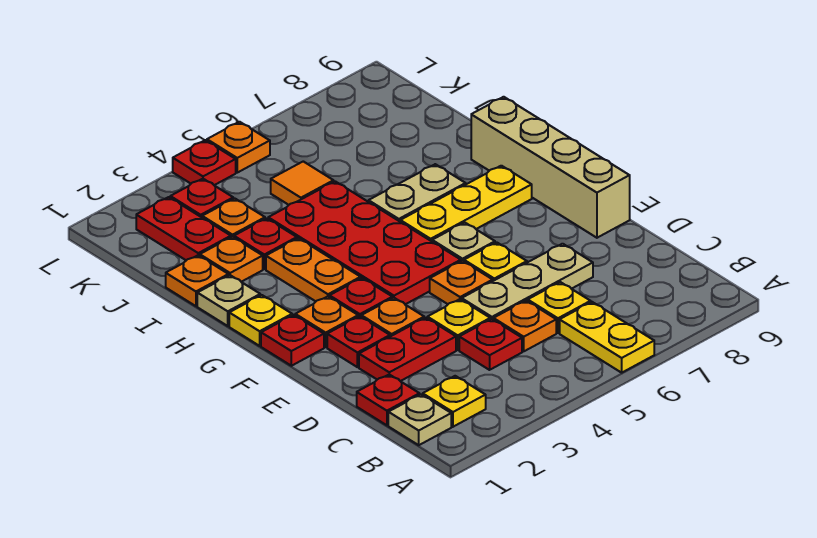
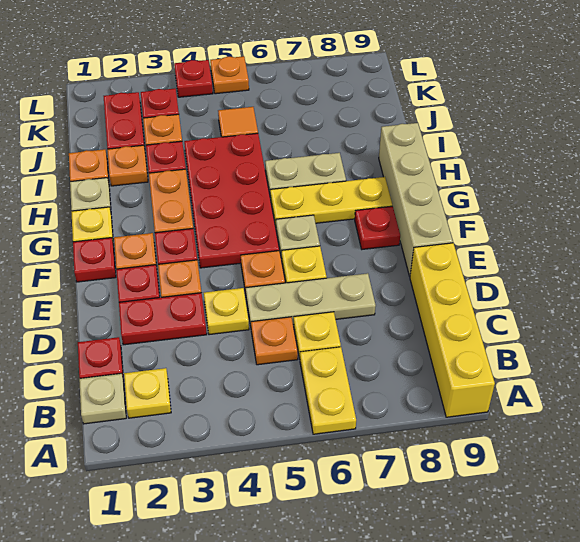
none -> yellow brick A9:D9 level 1
red plate C4 level 1 -> red plate F8 level 1

